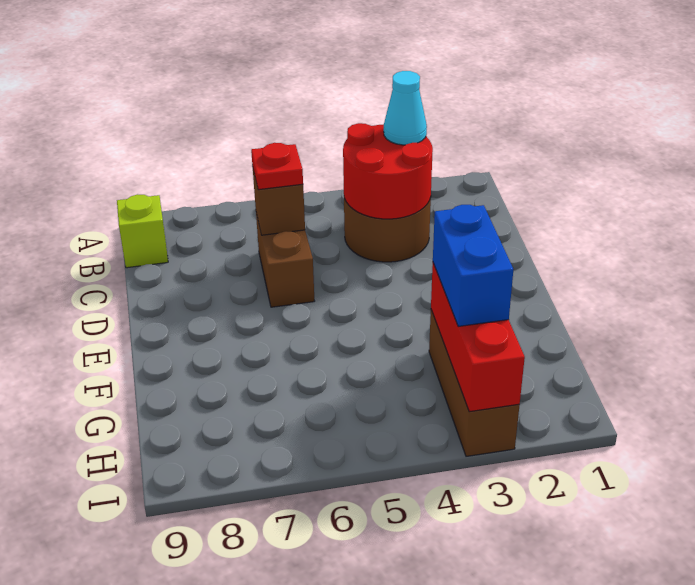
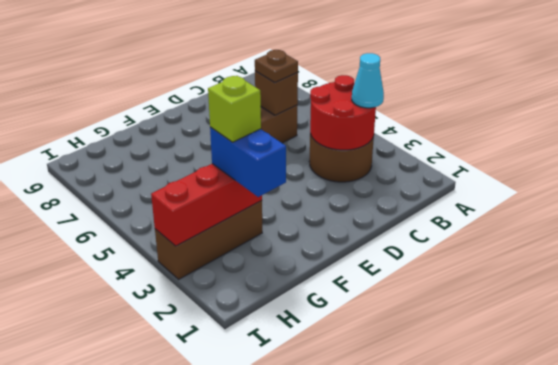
lime brick B9 level 1 -> lime brick G3 level 4
red plate C6 level 3 -> brown plate C6 level 3
blue brick G3:H3 level 3 -> blue brick G2:G3 level 3

